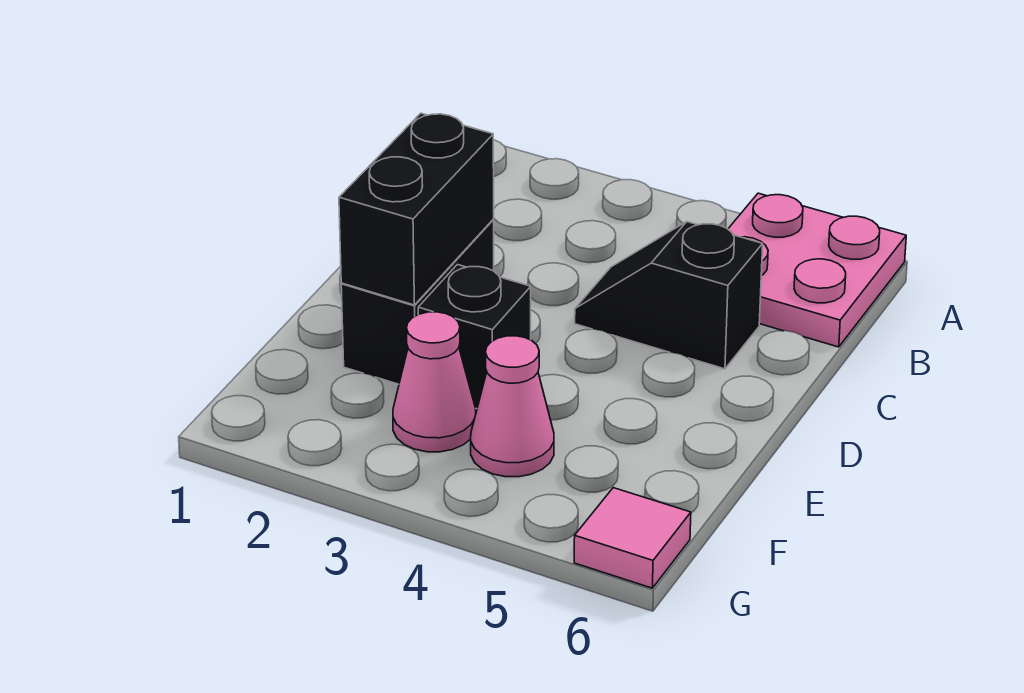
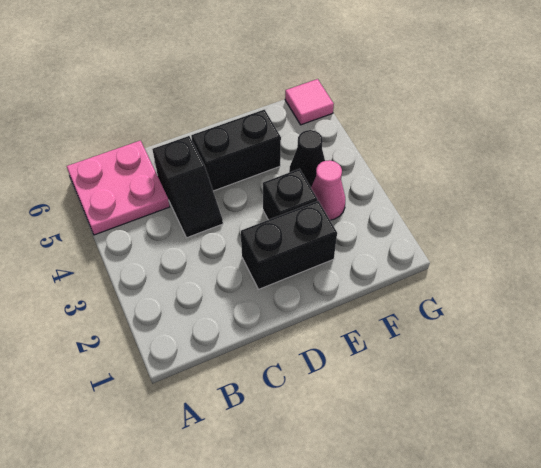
black brick D2:E2 level 2 -> black brick D5:E5 level 1
pink cone F4 level 1 -> black cone F4 level 1

